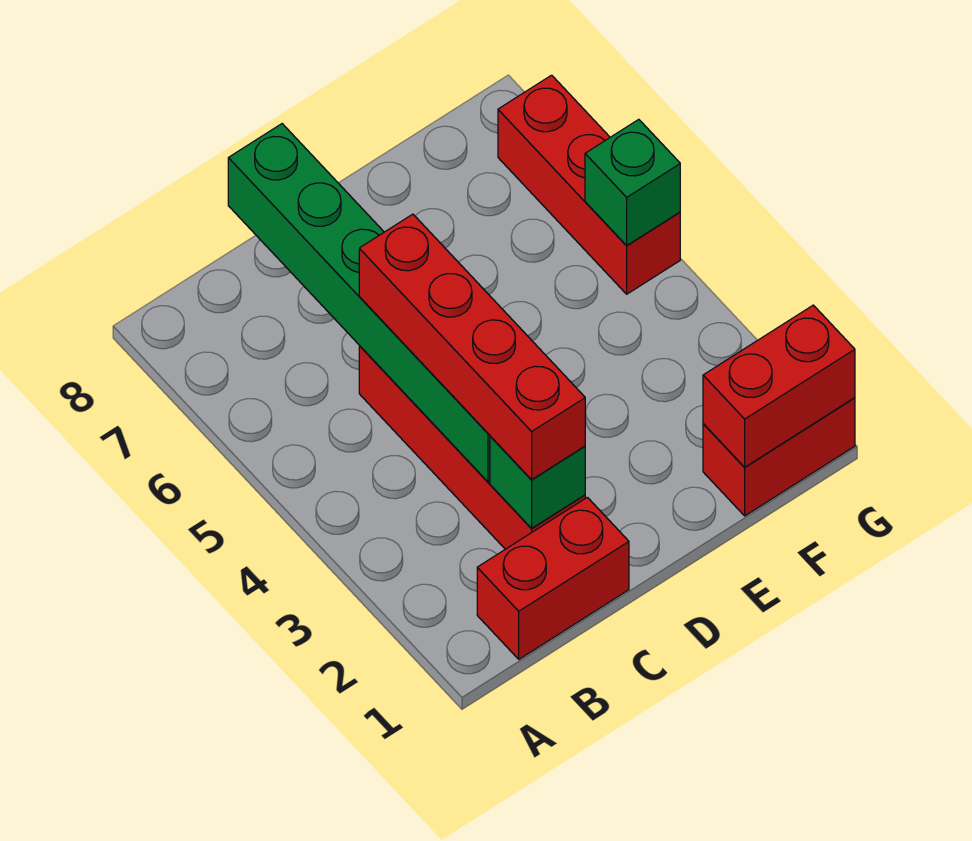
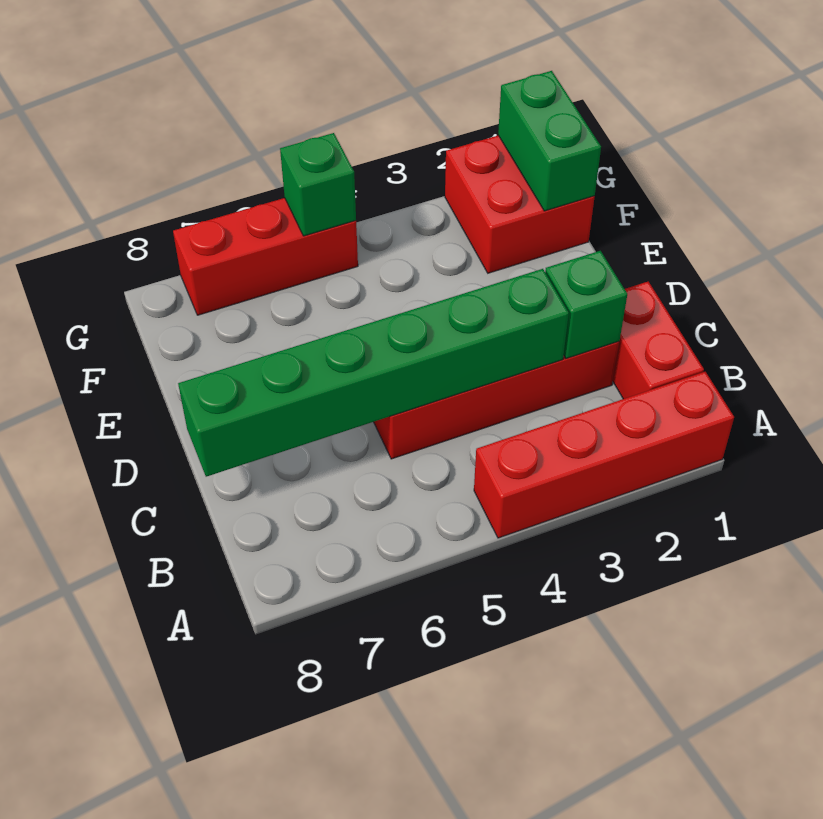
red brick C2:C5 level 3 -> red brick A1:A4 level 1
red brick F1:G1 level 1 -> red brick F1:G2 level 1
red brick F1:G1 level 2 -> green brick F1:G1 level 2

